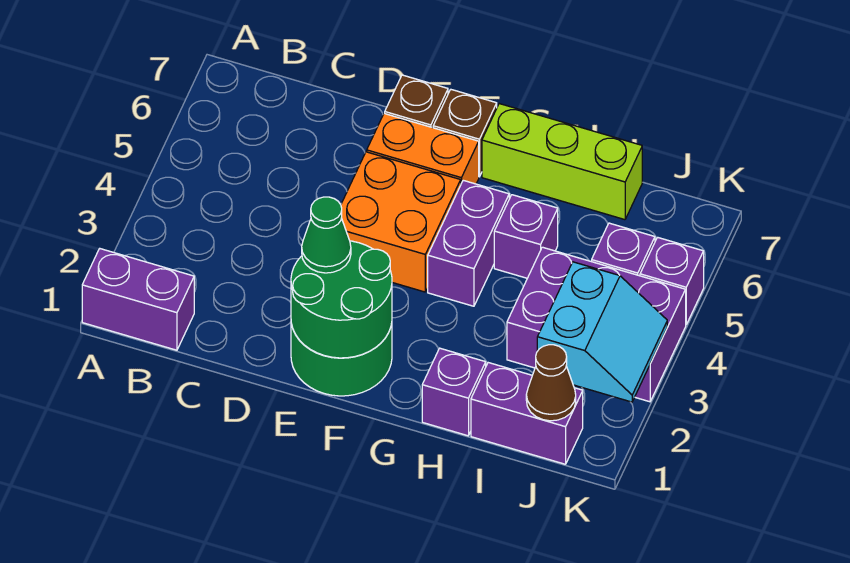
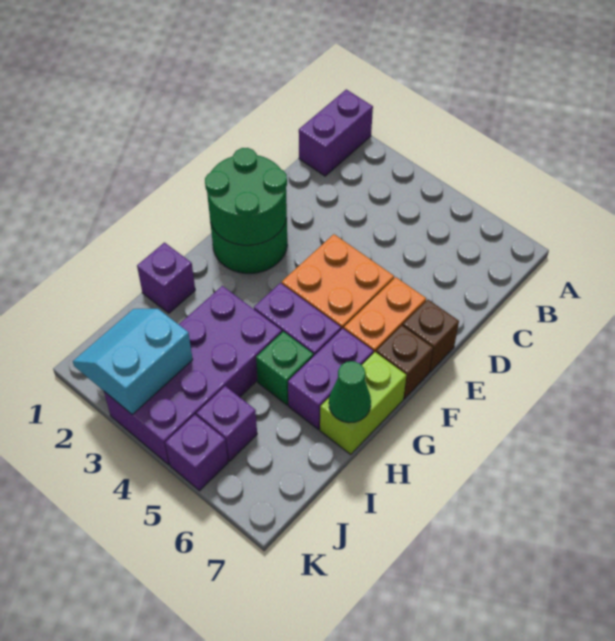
green cone E2 level 3 -> green cone H7 level 2
lime brick G7:I7 level 1 -> lime brick G7:H7 level 1
purple brick H5 level 1 -> green brick H5 level 1
purple brick I1:J1 level 1 -> purple brick G6:H6 level 1
purple brick I3:K4 level 1 -> purple brick H3:K4 level 1
brown cone J1 level 2 -> none
cyan slope J2:K3 level 2 top J -> cyan slope J2:K3 level 2 top 3

